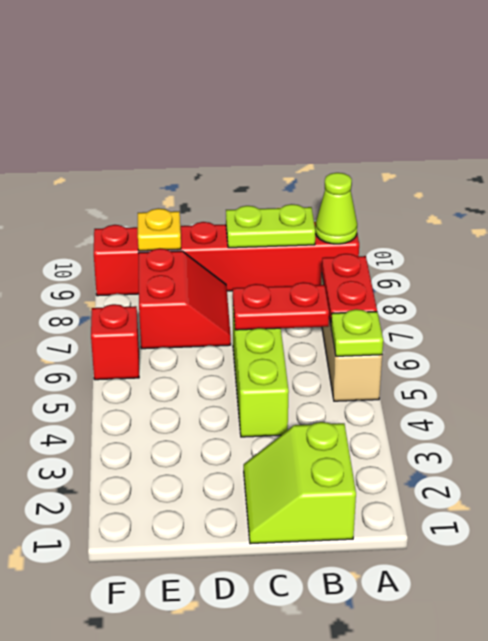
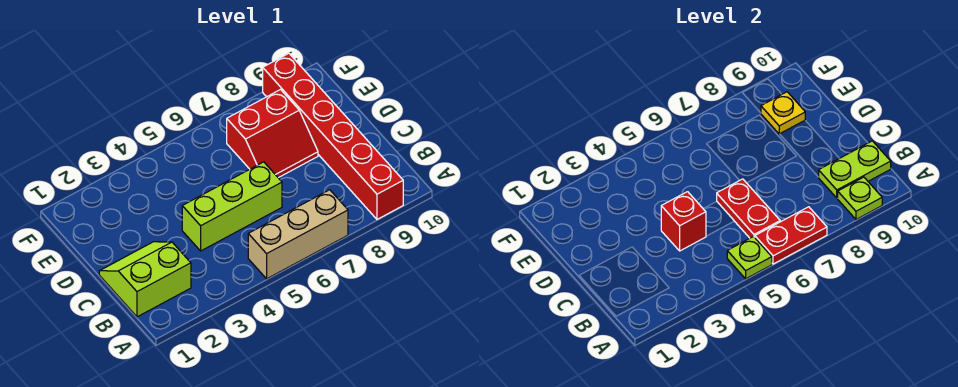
lime cone A9 level 2 -> lime plate A9 level 2
lime plate B9:C9 level 2 -> lime plate B9:B10 level 2
red brick F6 level 1 -> red brick C4 level 2

